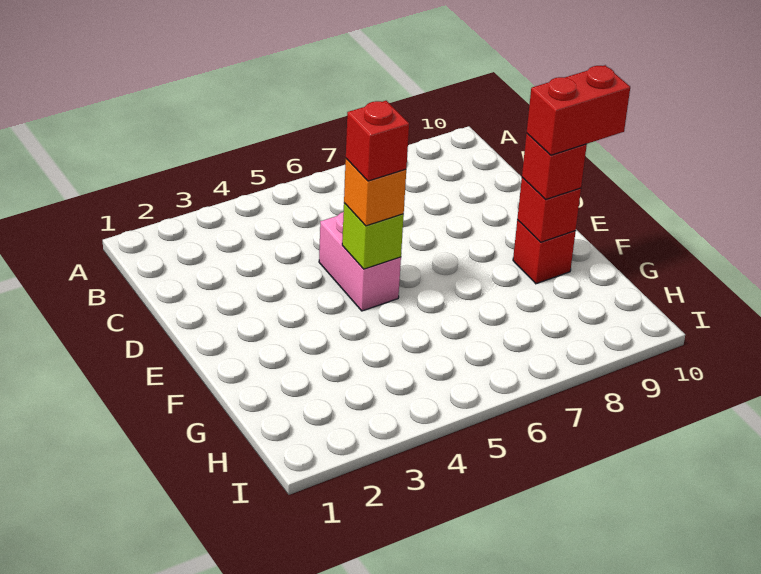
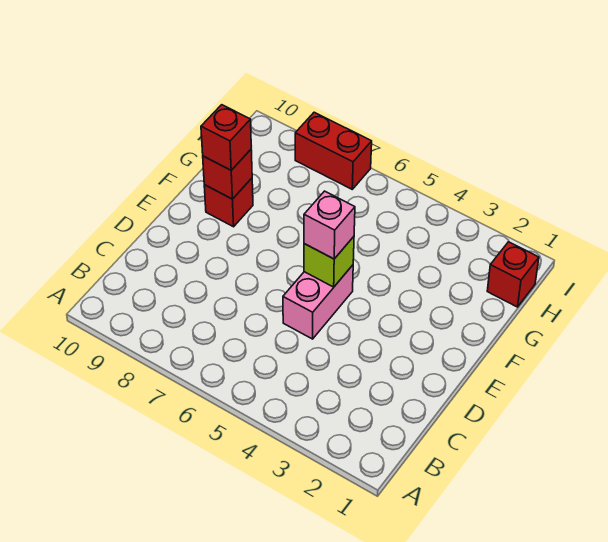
orange brick E5 level 3 -> pink brick E5 level 3
red brick E5 level 4 -> red brick H1 level 1
red brick F9:F10 level 4 -> red brick I7:I8 level 1

